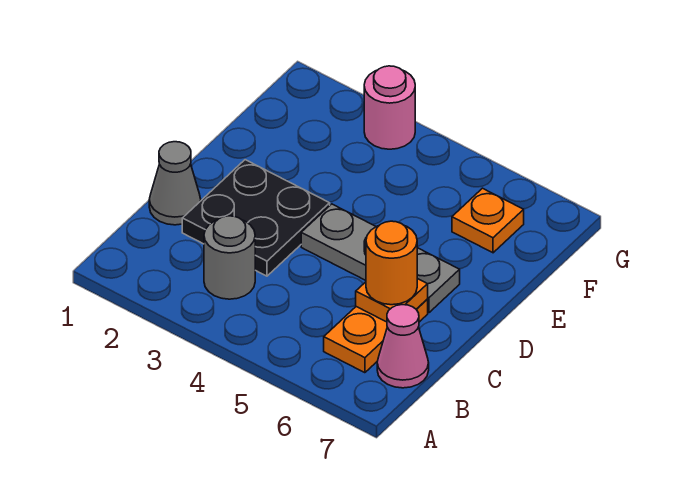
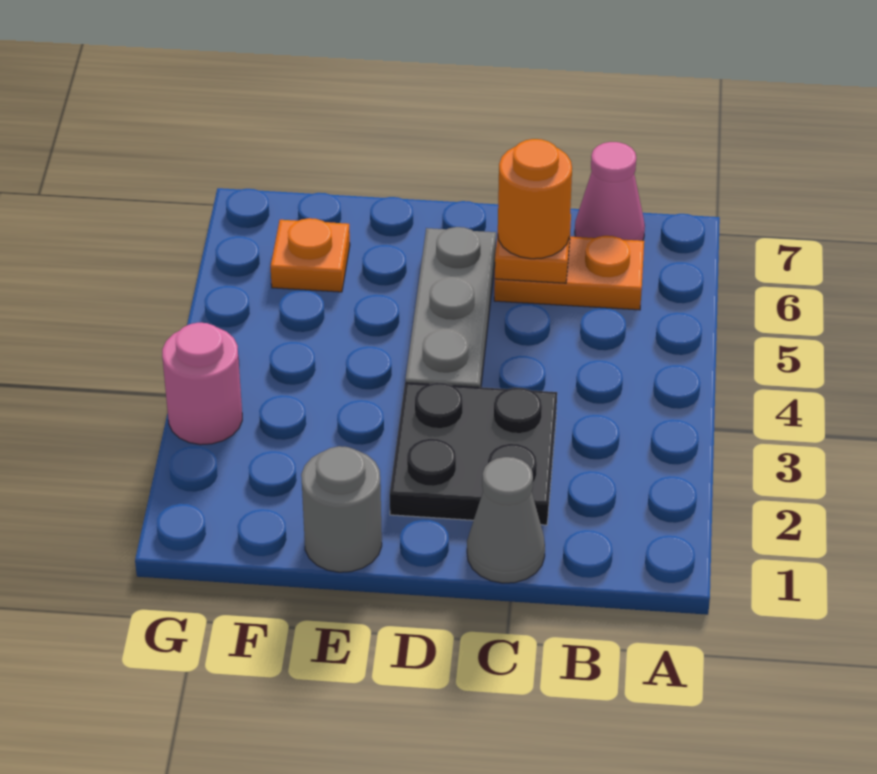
grey round brick B3 level 1 -> grey round brick E1 level 1

